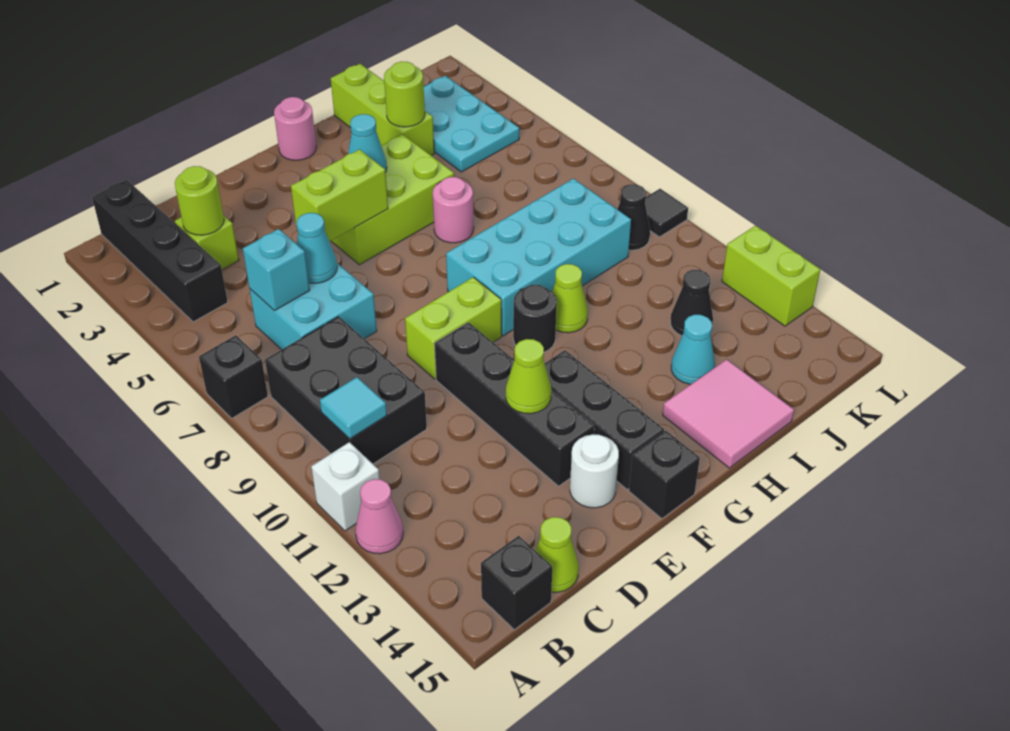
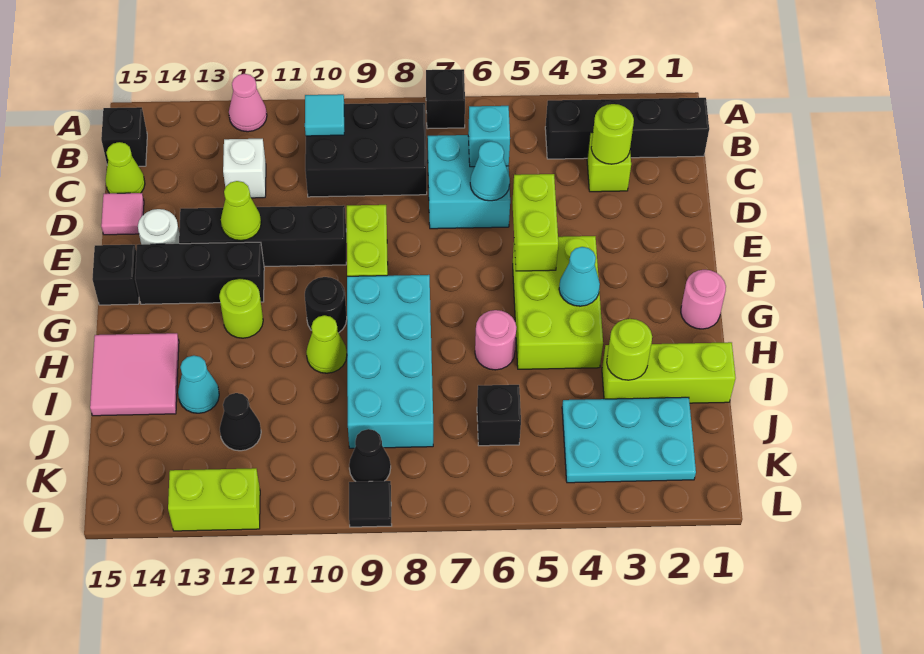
white brick A11 level 1 -> white brick C12 level 1
none -> pink tile D15 level 1
none -> lime round brick G12 level 1
none -> black brick J6 level 1

